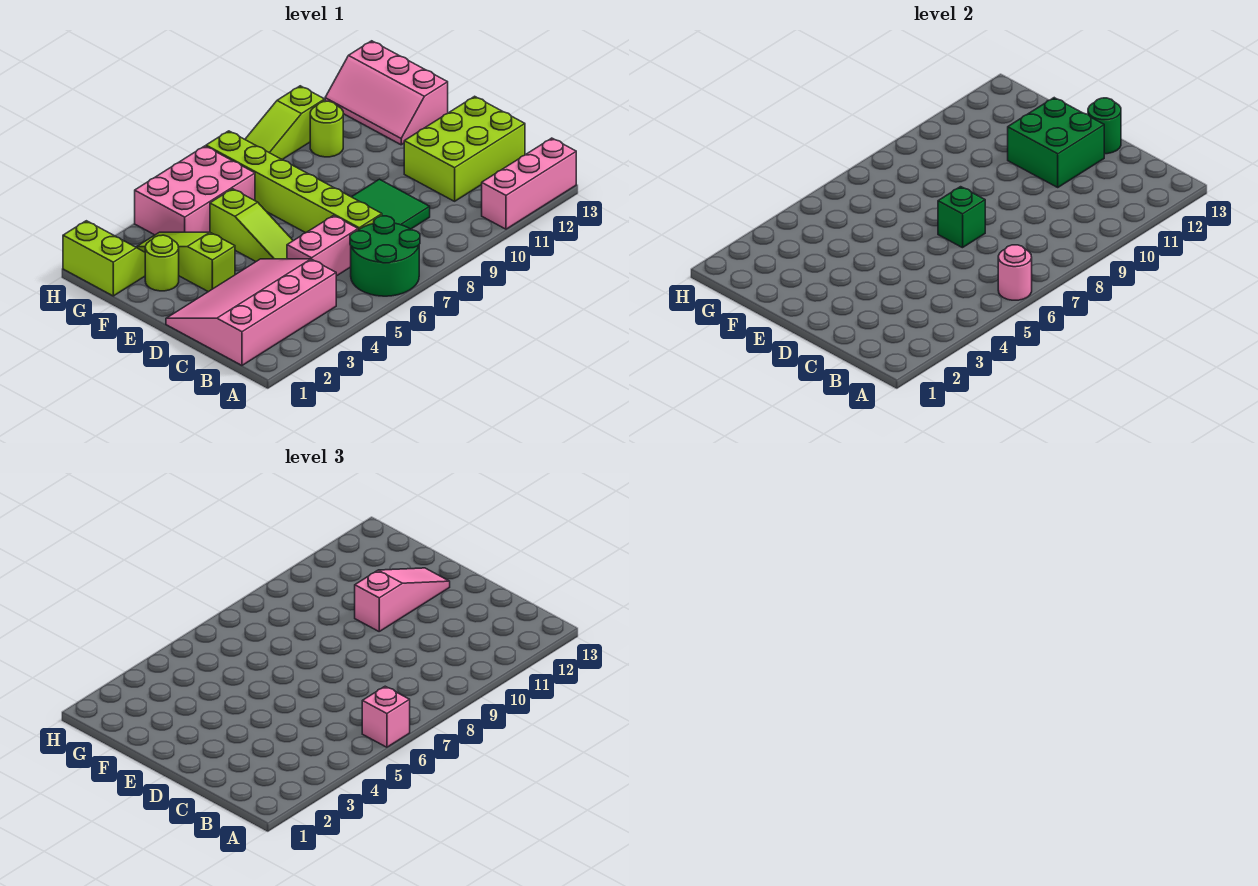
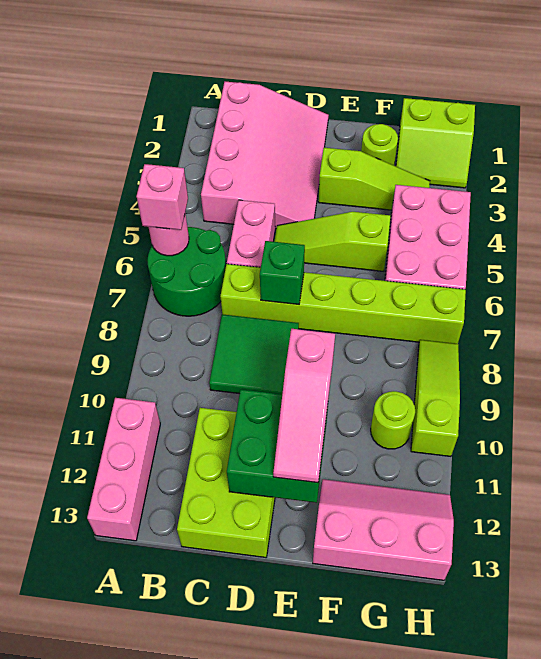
green round brick D13 level 2 -> none

